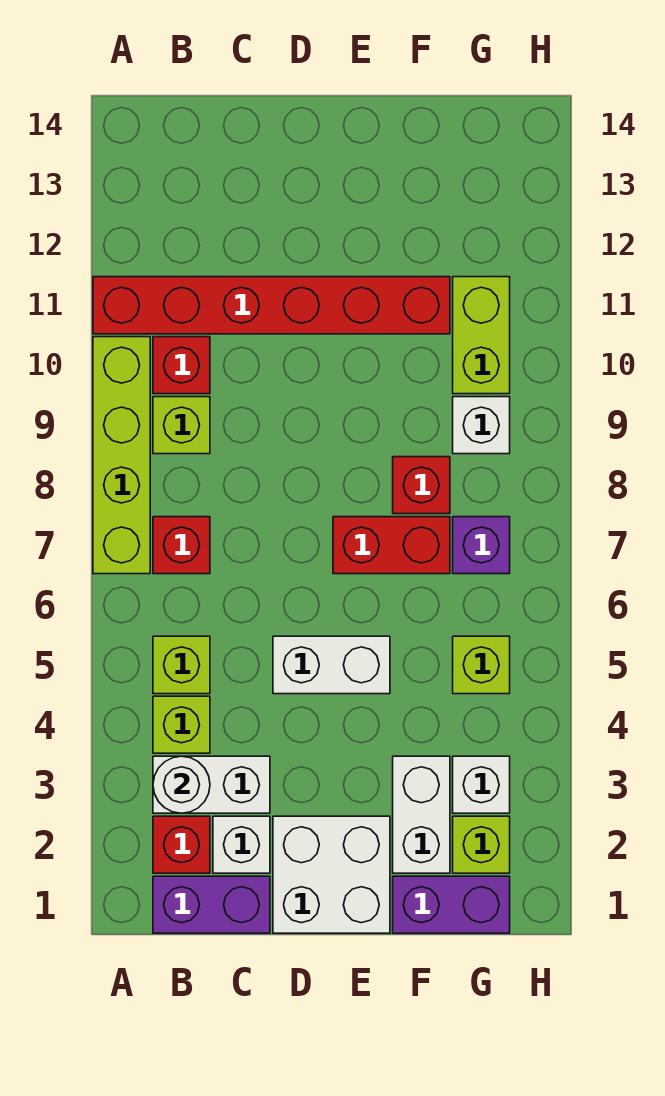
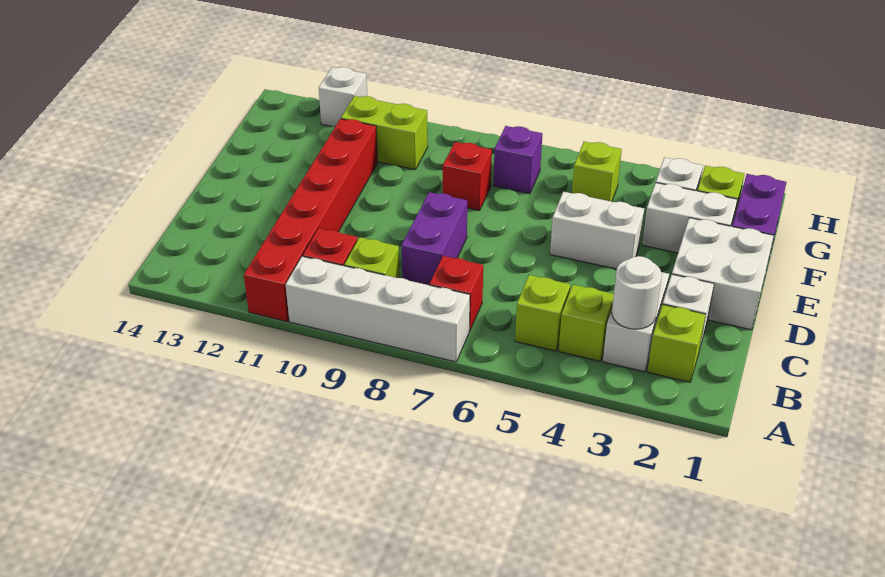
lime brick A7:A10 level 1 -> white brick A7:A10 level 1
purple brick B1:C1 level 1 -> purple brick C8:D8 level 1
red brick B2 level 1 -> lime brick B2 level 1
white brick D5:E5 level 1 -> white brick E4:E5 level 1
red brick E7:F7 level 1 -> none
white brick G9 level 1 -> white brick H12 level 1

